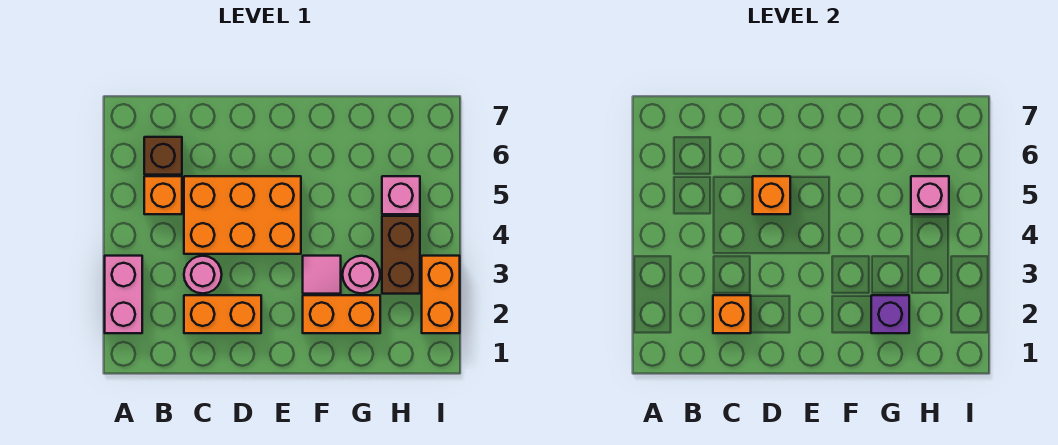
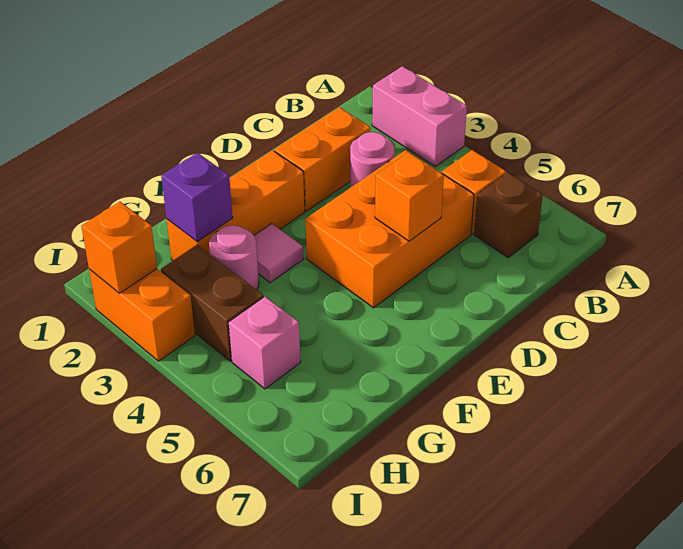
orange brick C2 level 2 -> orange brick I2 level 2
orange brick F2:G2 level 1 -> orange brick E2:G2 level 1
pink brick H5 level 2 -> none

